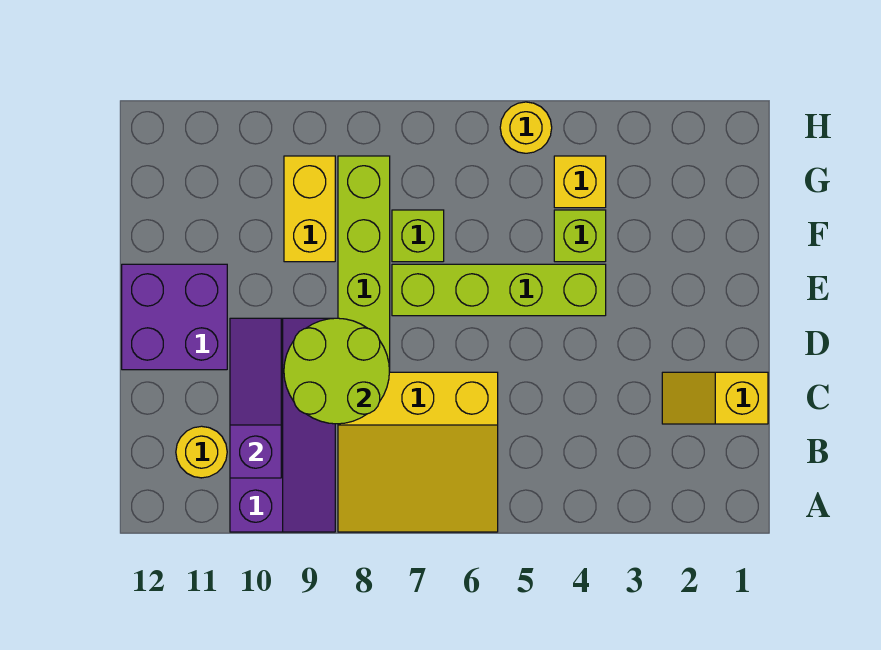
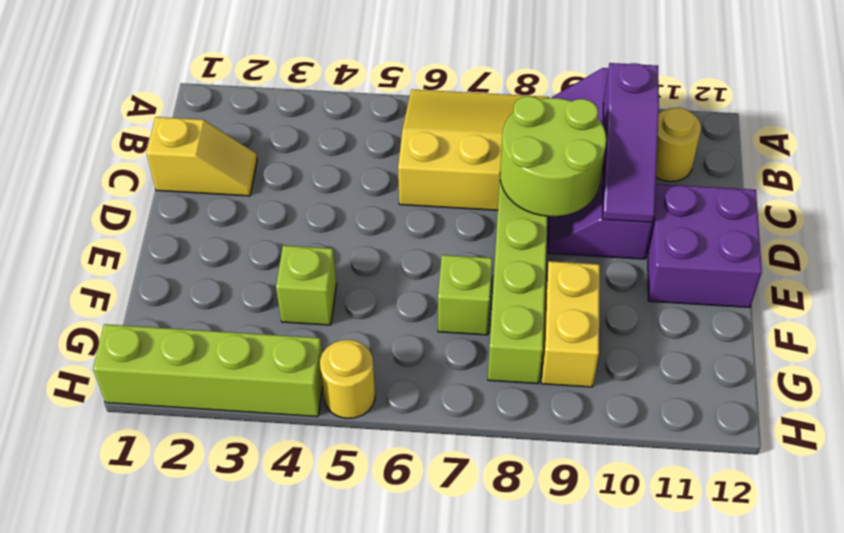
lime brick E4:E7 level 1 -> lime brick H1:H4 level 1
yellow brick G4 level 1 -> none

